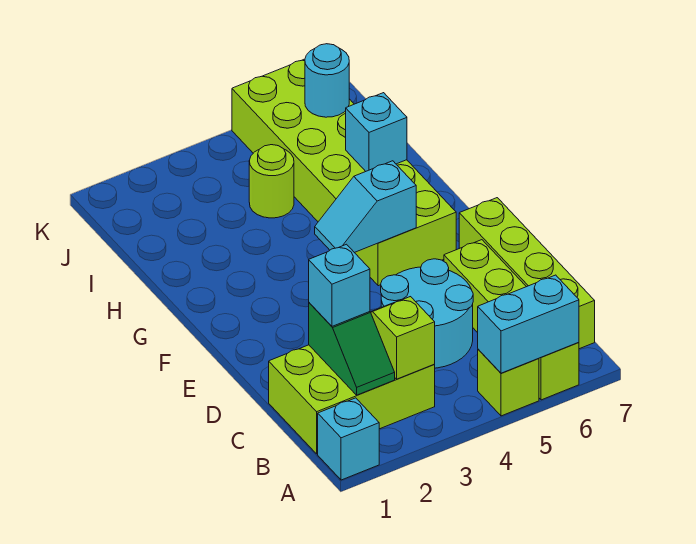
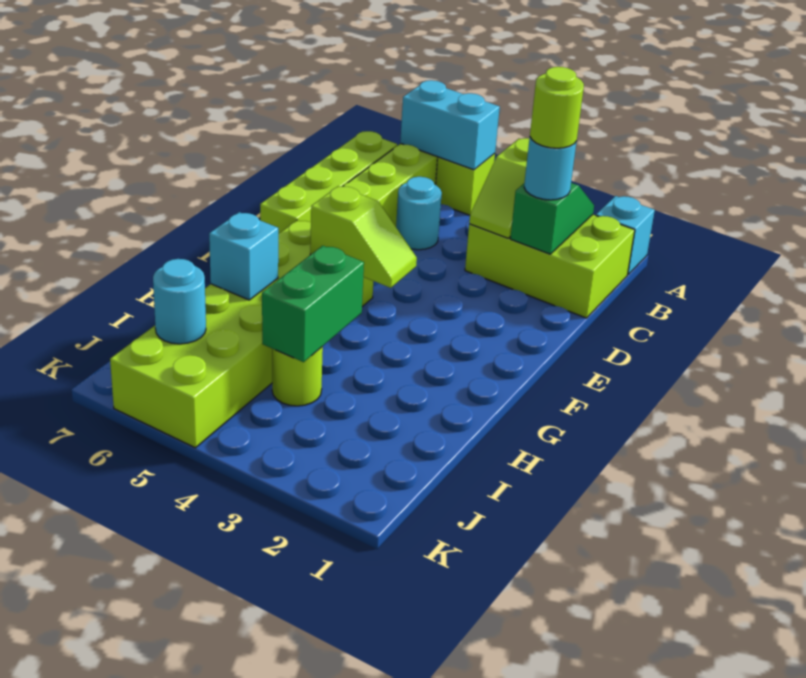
cyan brick C2 level 3 -> cyan round brick C2 level 3
none -> lime round brick C2 level 4
cyan round brick C4:D5 level 1 -> cyan round brick C5 level 1
cyan slope F4:F5 level 2 top 5 -> lime slope F4:F5 level 2 top 5
none -> green brick H4:I4 level 2

